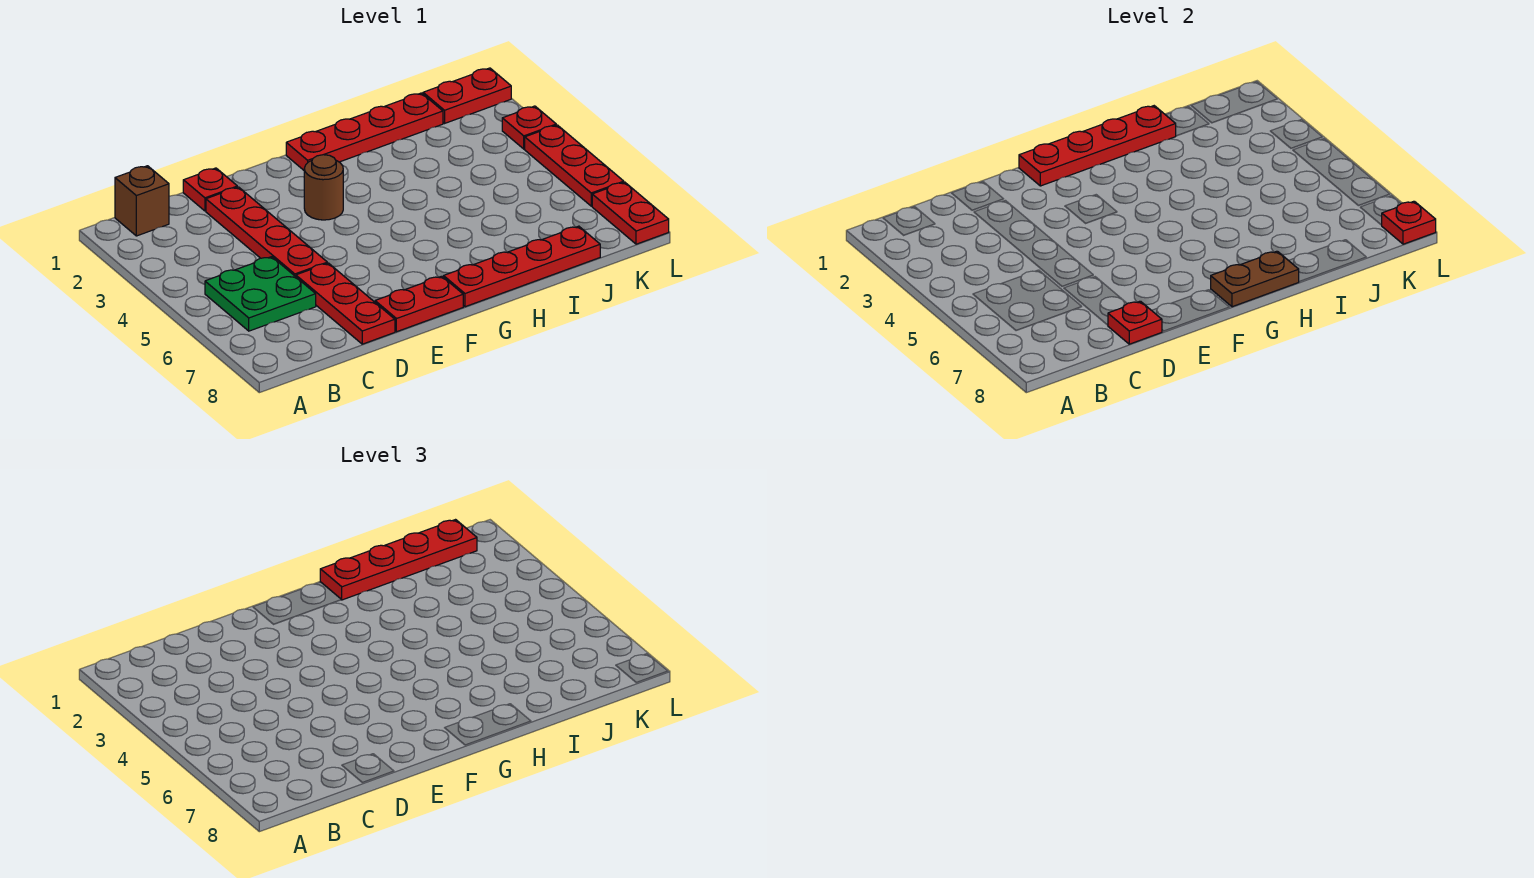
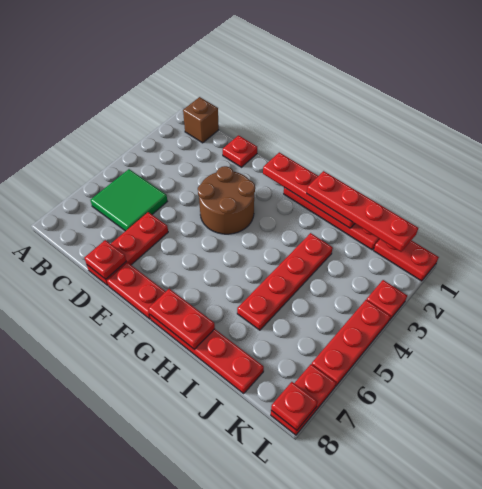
green plate B5:C6 level 1 -> green tile B5:C6 level 1
red plate D2:D5 level 1 -> red plate I3:I6 level 1
brown round brick F3 level 1 -> brown round brick E3:F4 level 1
brown plate G8:H8 level 2 -> red plate G8:H8 level 2

